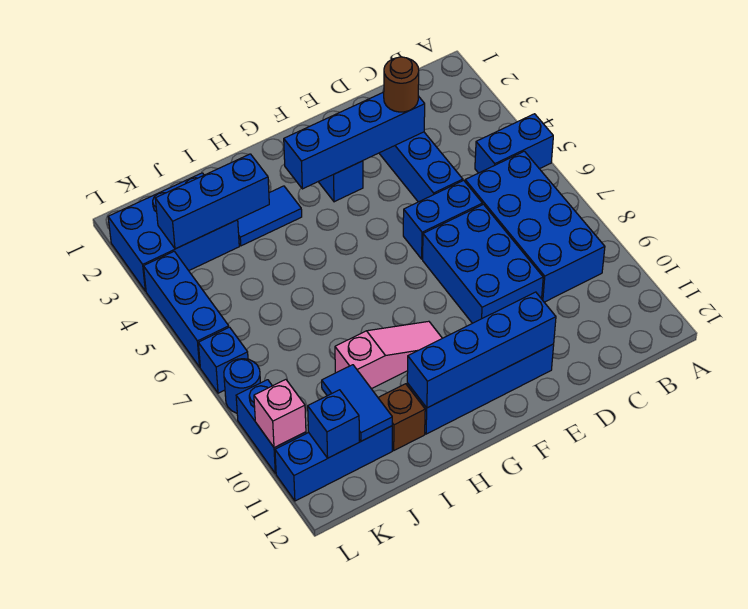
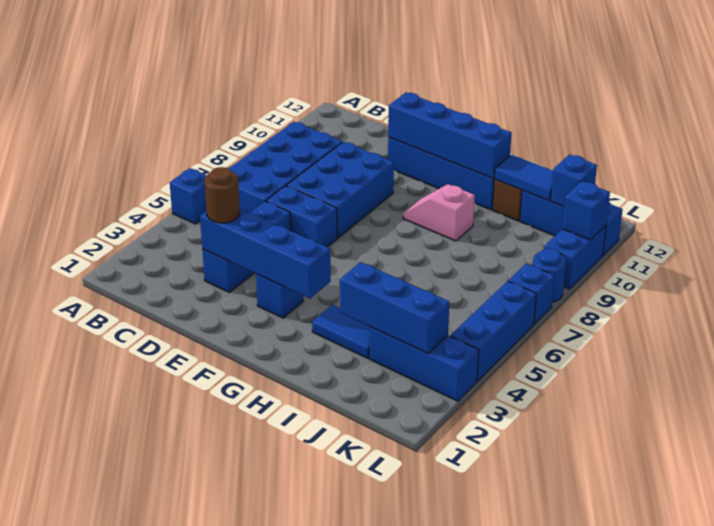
blue brick A5:B5 level 1 -> blue brick A5 level 1
pink slope G9:I9 level 1 top I -> pink slope G9:H9 level 1 top H
blue brick J2:L3 level 1 -> blue brick J3:L3 level 1
blue tile J10:J11 level 2 -> blue tile I11:J11 level 2
pink brick L10 level 2 -> blue brick L10 level 2

